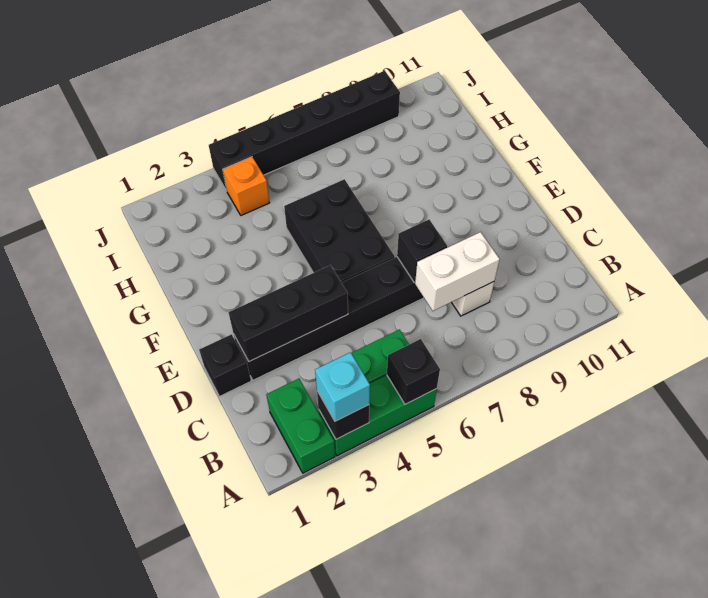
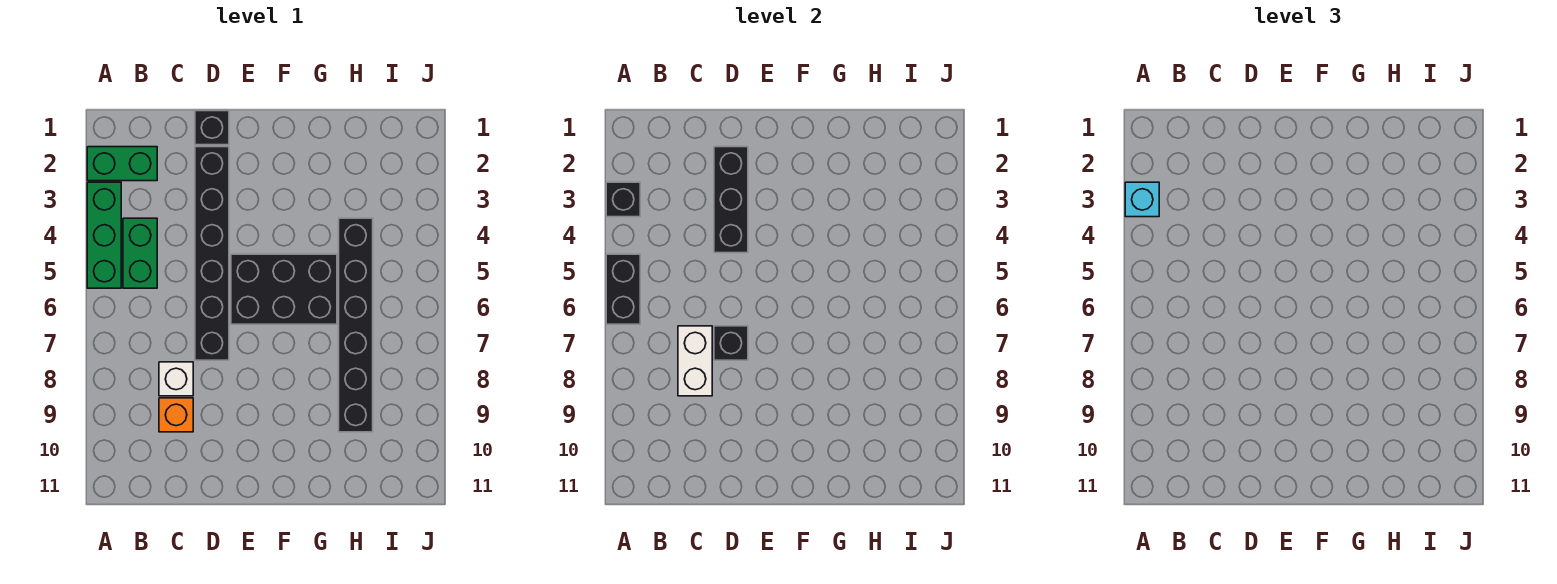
black brick A5 level 2 -> black brick A5:A6 level 2
orange brick I4 level 1 -> orange brick C9 level 1
black brick J4:J9 level 1 -> black brick H4:H9 level 1

